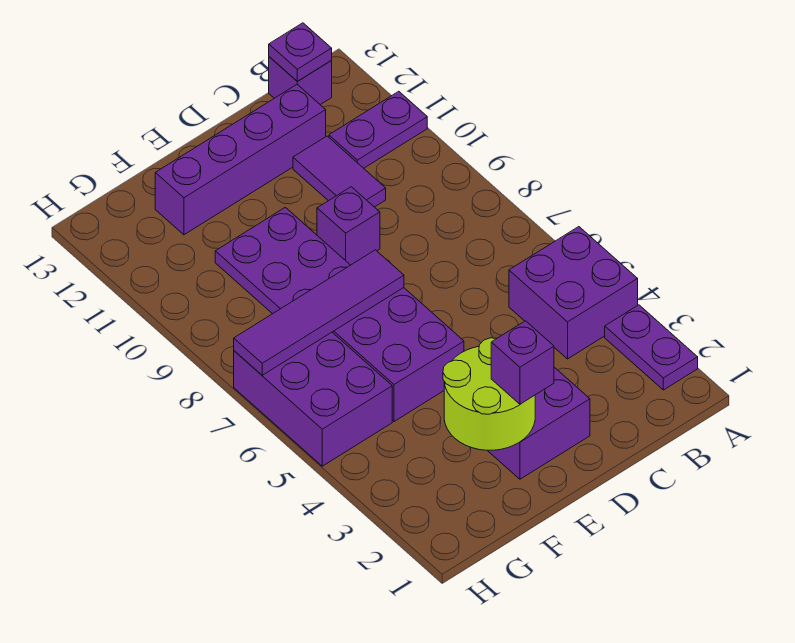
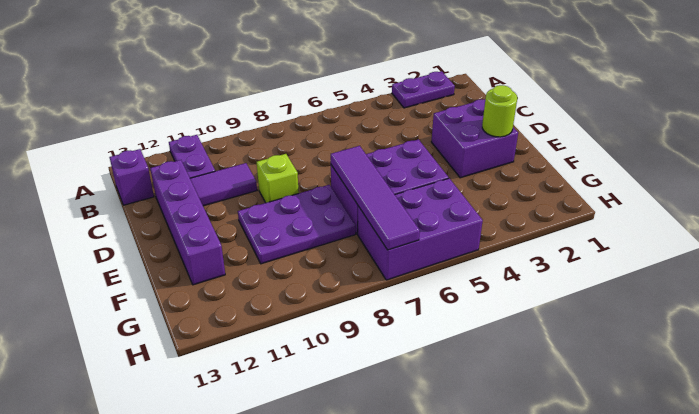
purple brick A4:B5 level 1 -> none
purple plate B13 level 2 -> none
purple brick D9 level 1 -> lime brick D9 level 1
lime round brick E2:F3 level 2 -> lime round brick E2 level 2
purple brick E2 level 3 -> none

